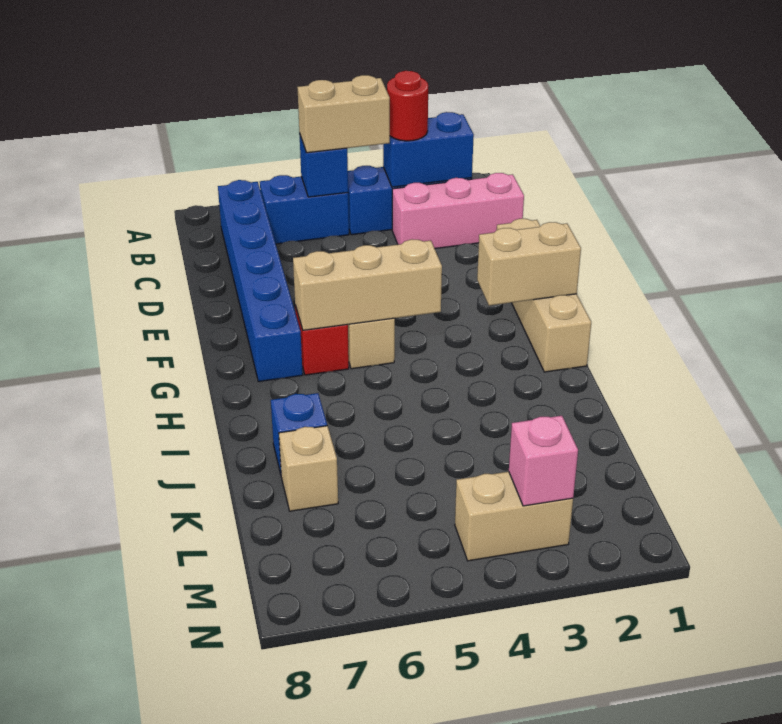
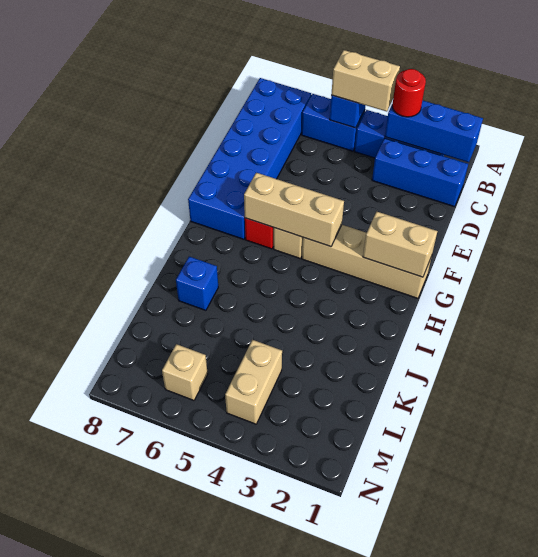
blue brick B2:B3 level 2 -> blue brick B1:B3 level 2
blue brick B7:G7 level 1 -> blue brick B7:G8 level 1
pink brick C1:C3 level 1 -> blue brick C1:C3 level 1
tan brick E1:H1 level 1 -> tan brick G1:G4 level 1
tan brick K7 level 1 -> tan brick M6 level 1
tan brick M3:M4 level 1 -> tan brick L4:M4 level 1
pink brick M3 level 2 -> none

